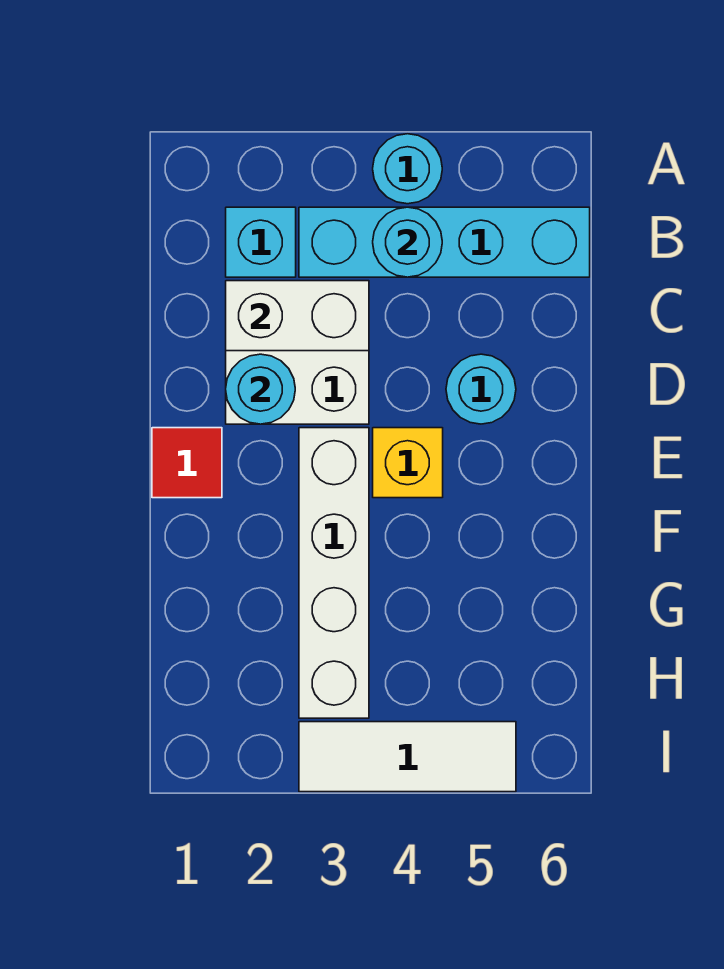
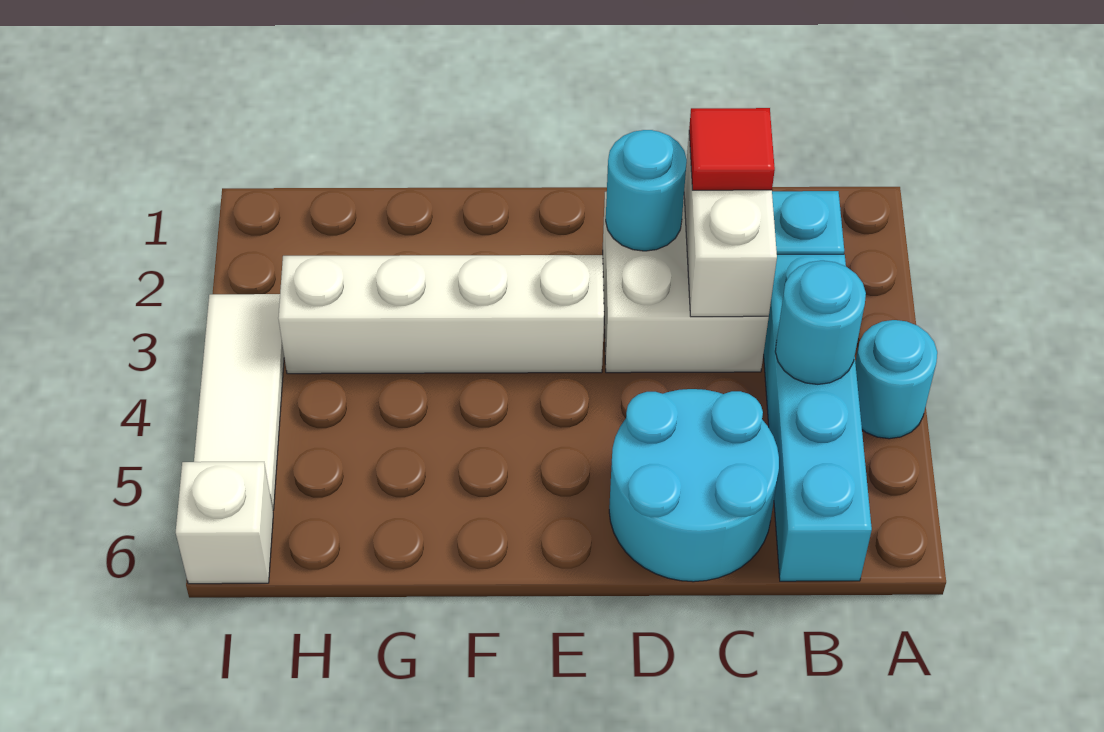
cyan round brick D5 level 1 -> cyan round brick C5:D6 level 1
red tile E1 level 1 -> red tile C2 level 3
yellow brick E4 level 1 -> none
none -> white brick I6 level 1

